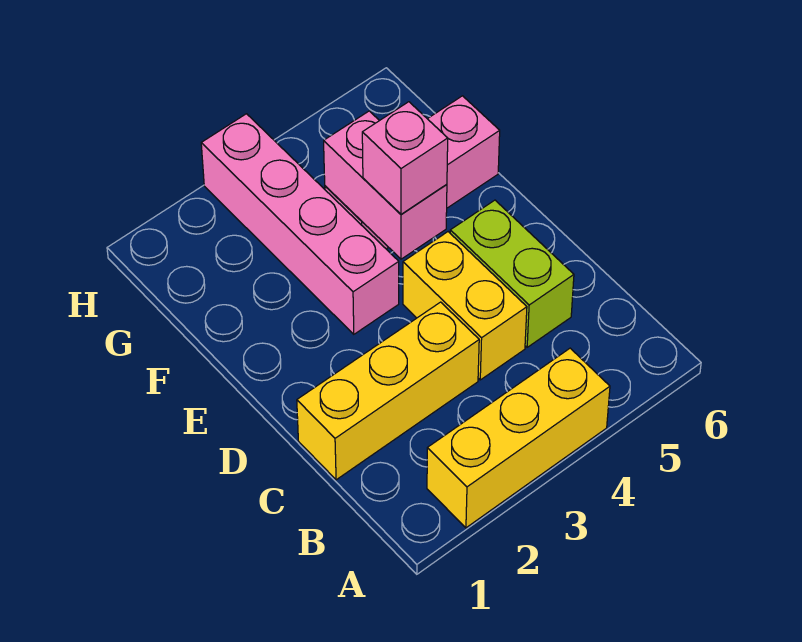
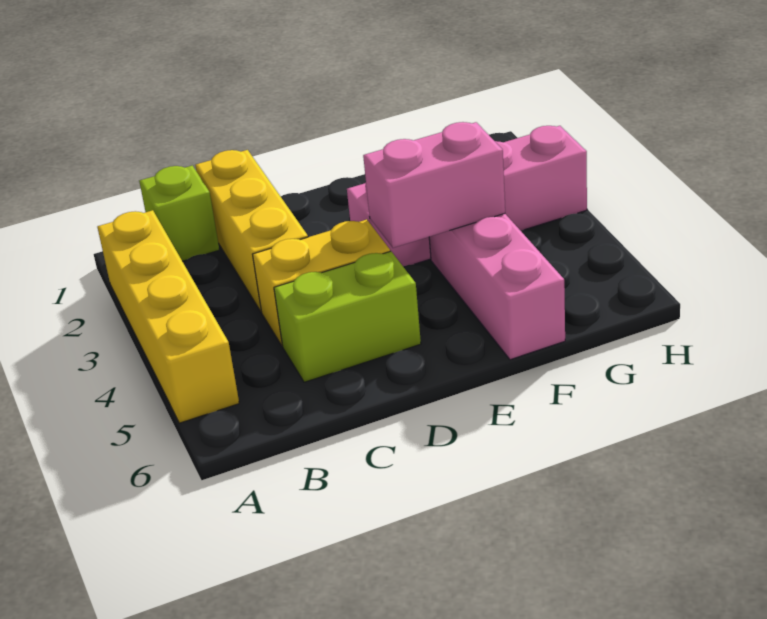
yellow brick A2:A4 level 1 -> yellow brick A2:A5 level 1
none -> lime brick B1 level 1
pink brick E4 level 3 -> none

